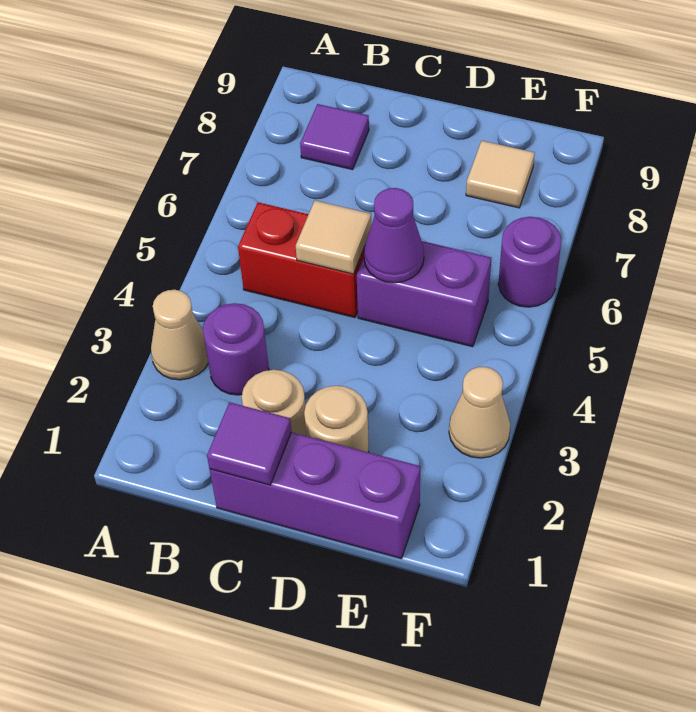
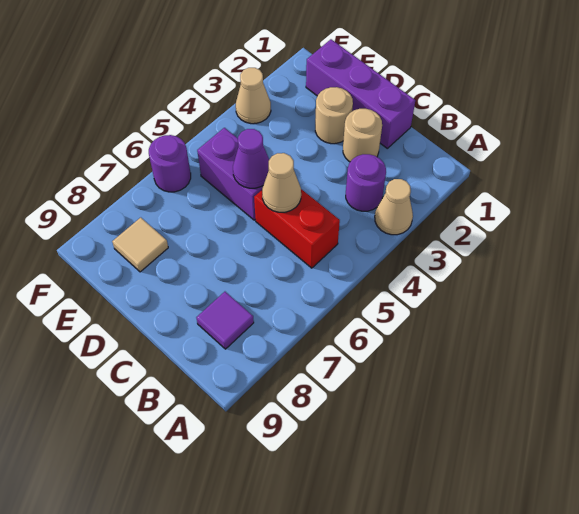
purple tile C1 level 2 -> none
tan tile C5 level 2 -> tan cone C5 level 2

